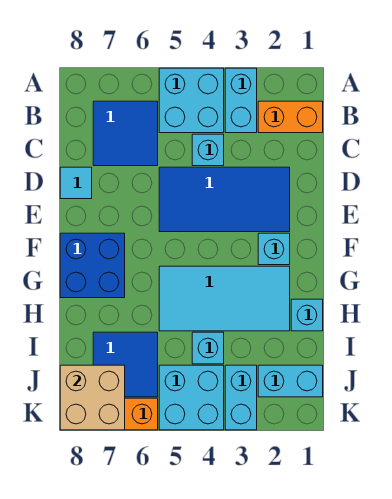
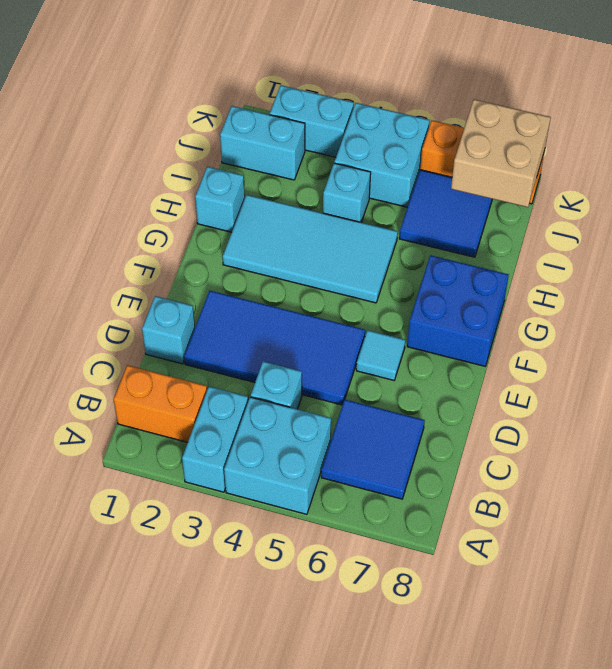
cyan tile D8 level 1 -> cyan tile E6 level 1
cyan brick F2 level 1 -> cyan brick D1 level 1
cyan brick J3:K3 level 1 -> cyan brick K2:K3 level 1

